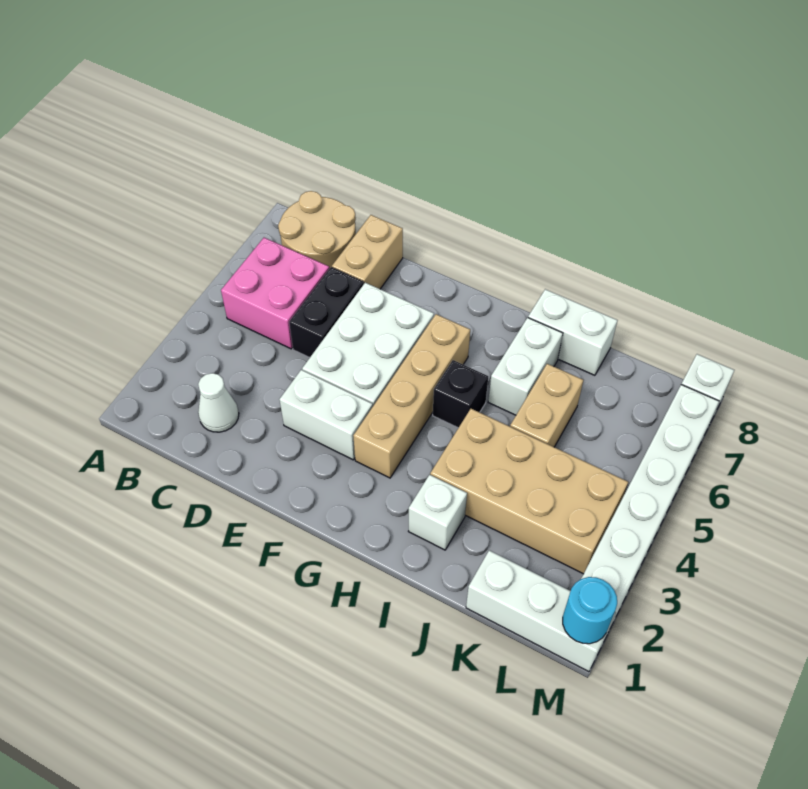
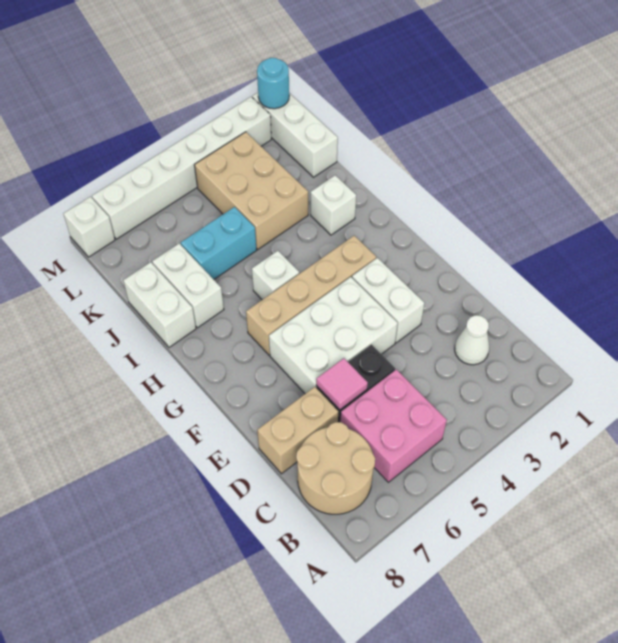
none -> pink tile D6 level 2
black brick H5 level 1 -> white brick H5 level 1
tan brick I3:L4 level 1 -> tan brick J3:L4 level 1
white brick I6:I7 level 1 -> white brick I7:J7 level 1
tan brick J5:J6 level 1 -> cyan brick J5:J6 level 1

